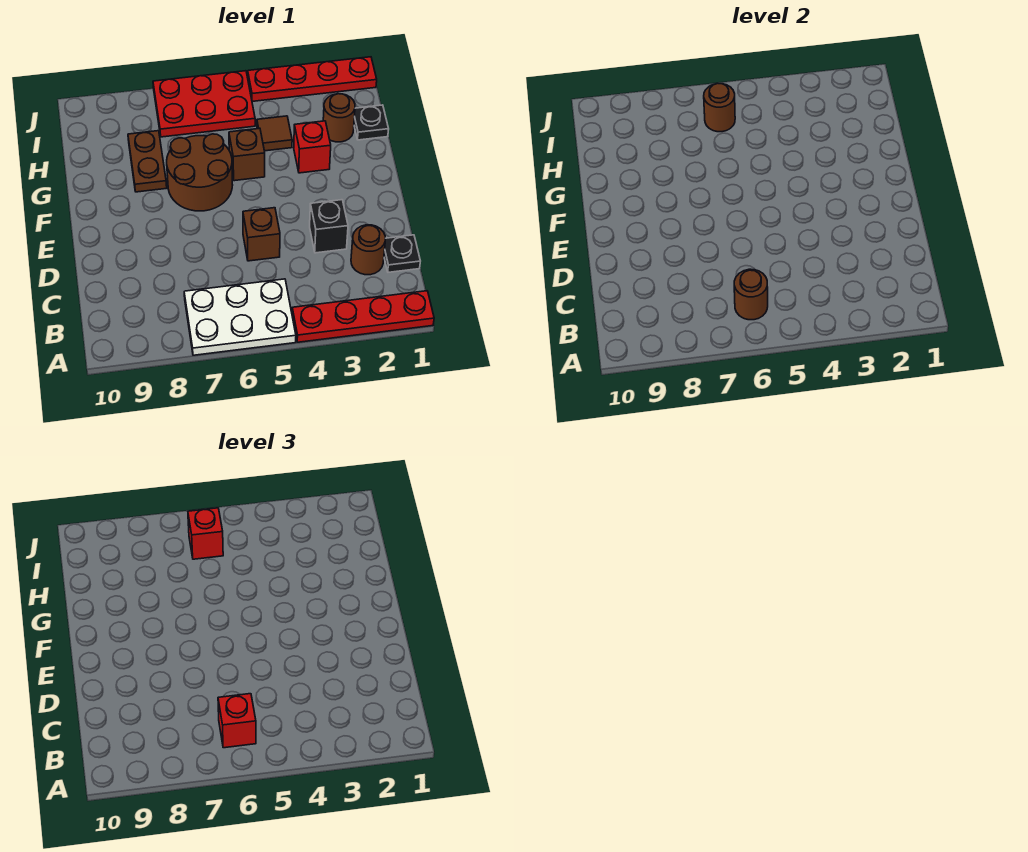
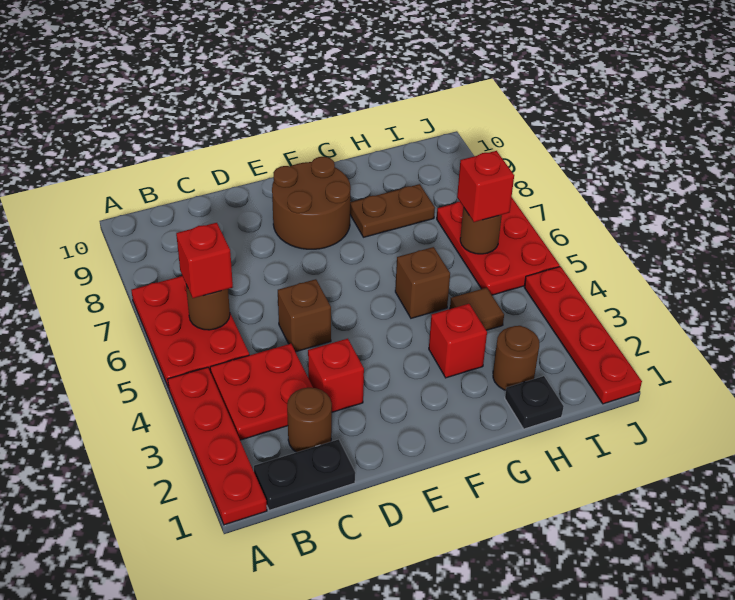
white plate A5:B7 level 1 -> red plate A5:B7 level 1
none -> red plate B3:C4 level 1
black plate C1 level 1 -> black plate B1:C1 level 1
black brick D3 level 1 -> red brick D3 level 1
brown round brick F6:G7 level 1 -> brown round brick E8:F9 level 1

